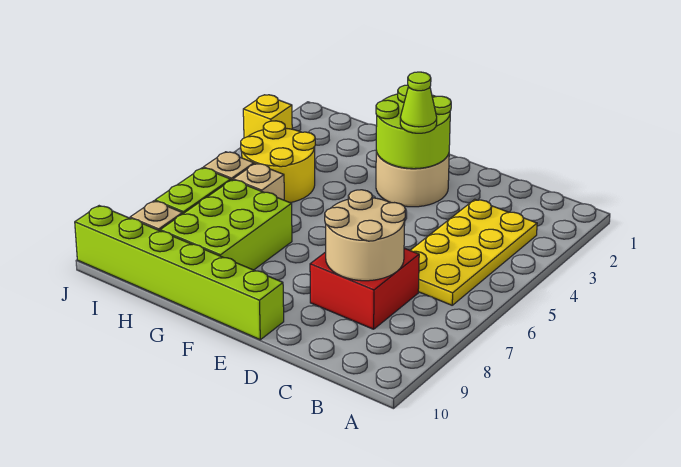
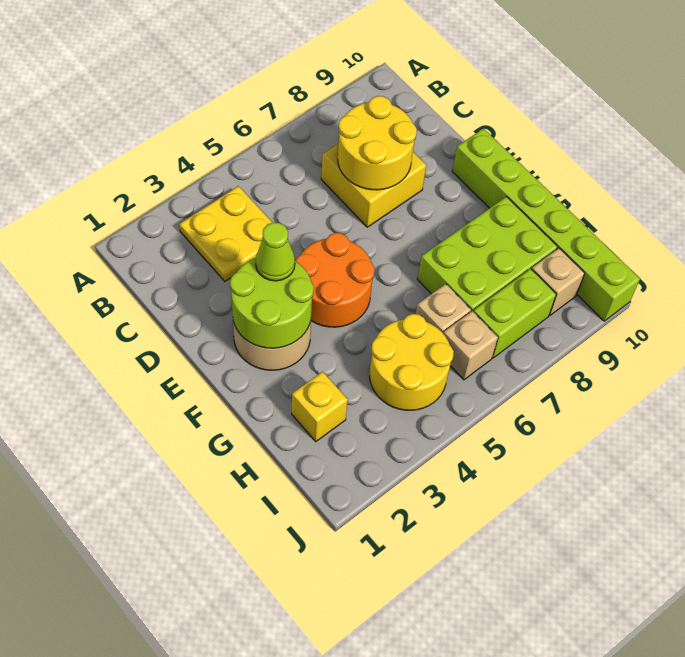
yellow plate B3:C6 level 1 -> yellow plate B3:C4 level 1
red brick C7:D8 level 1 -> yellow brick C7:D8 level 1
tan round brick C7:D8 level 2 -> yellow round brick C7:D8 level 2
none -> orange round brick E4:F5 level 1
yellow brick J3 level 1 -> yellow brick H2 level 1

